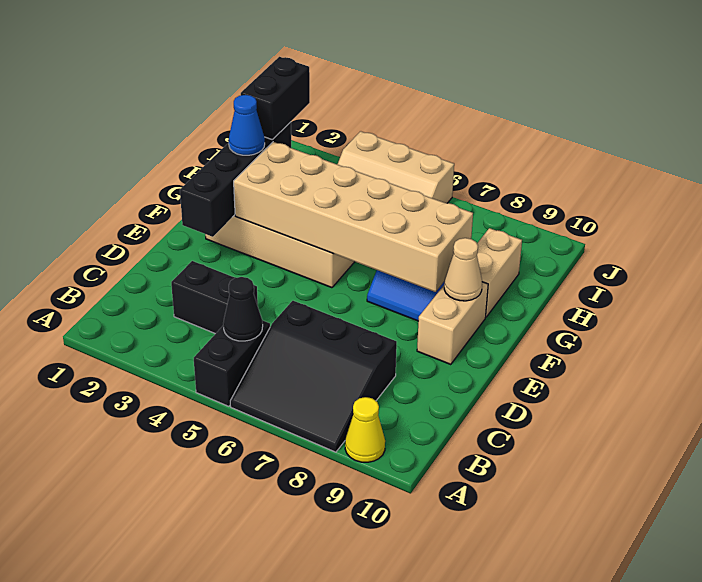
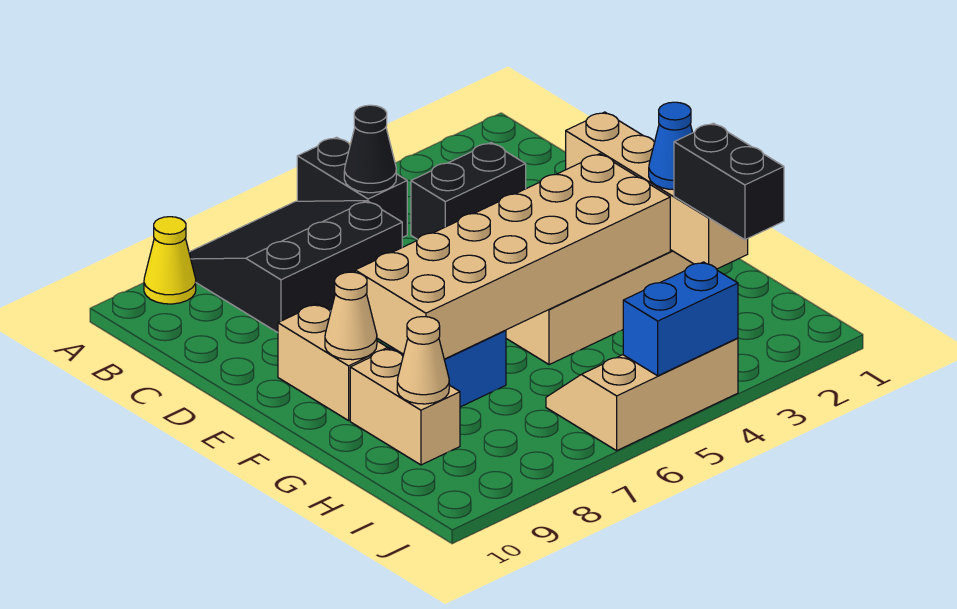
black brick E2:H2 level 2 -> tan brick E2:H2 level 2
none -> tan cone H9 level 2
none -> blue brick J4:J5 level 2

